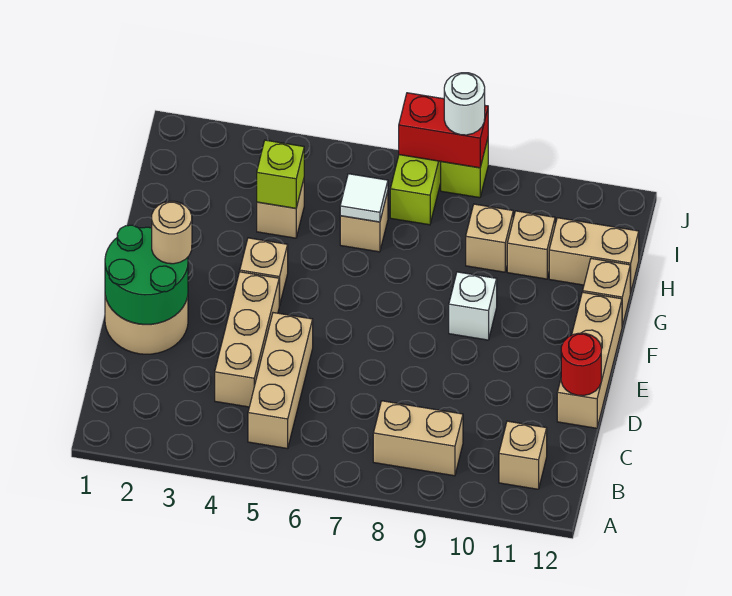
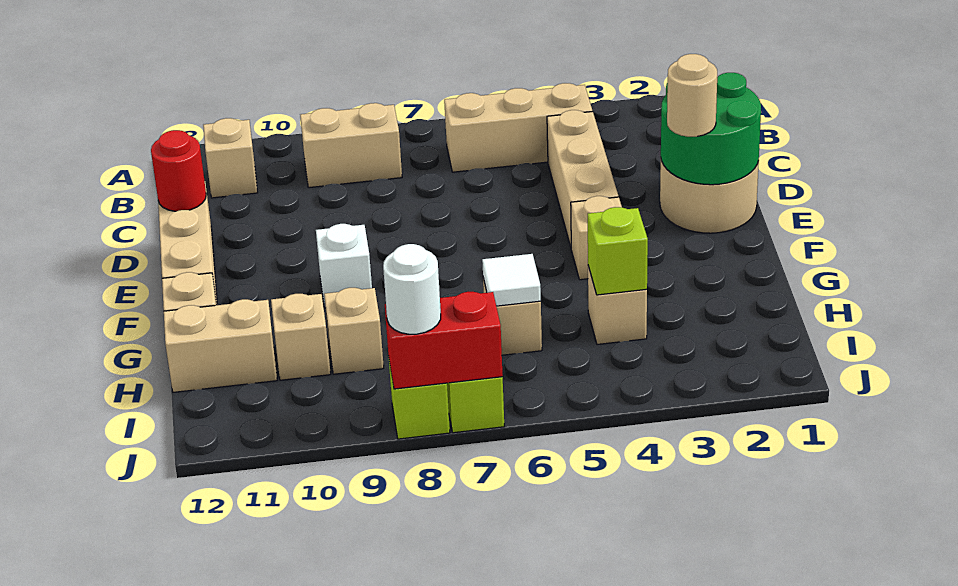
tan brick B5:D5 level 1 -> tan brick B4:B6 level 1

